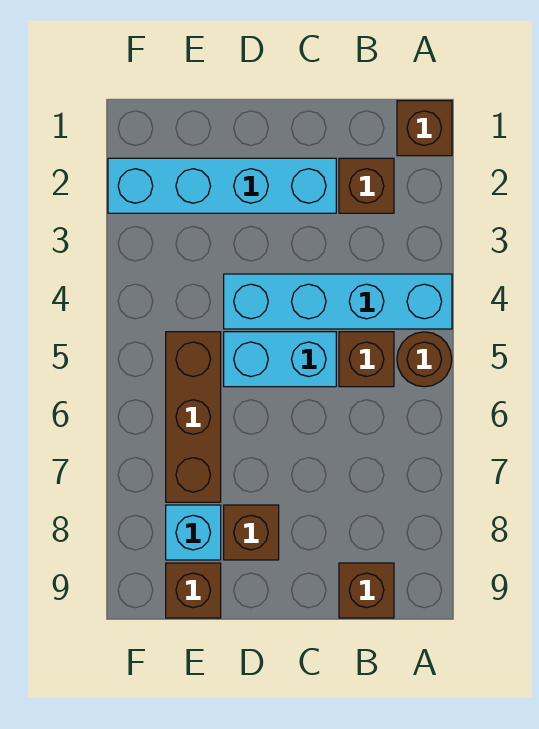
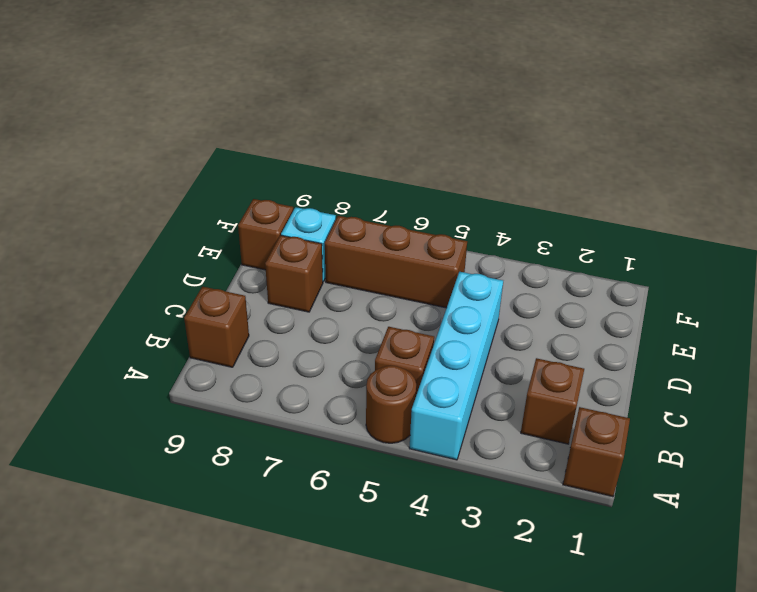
cyan brick C2:F2 level 1 -> none
cyan brick C5:D5 level 1 -> none

